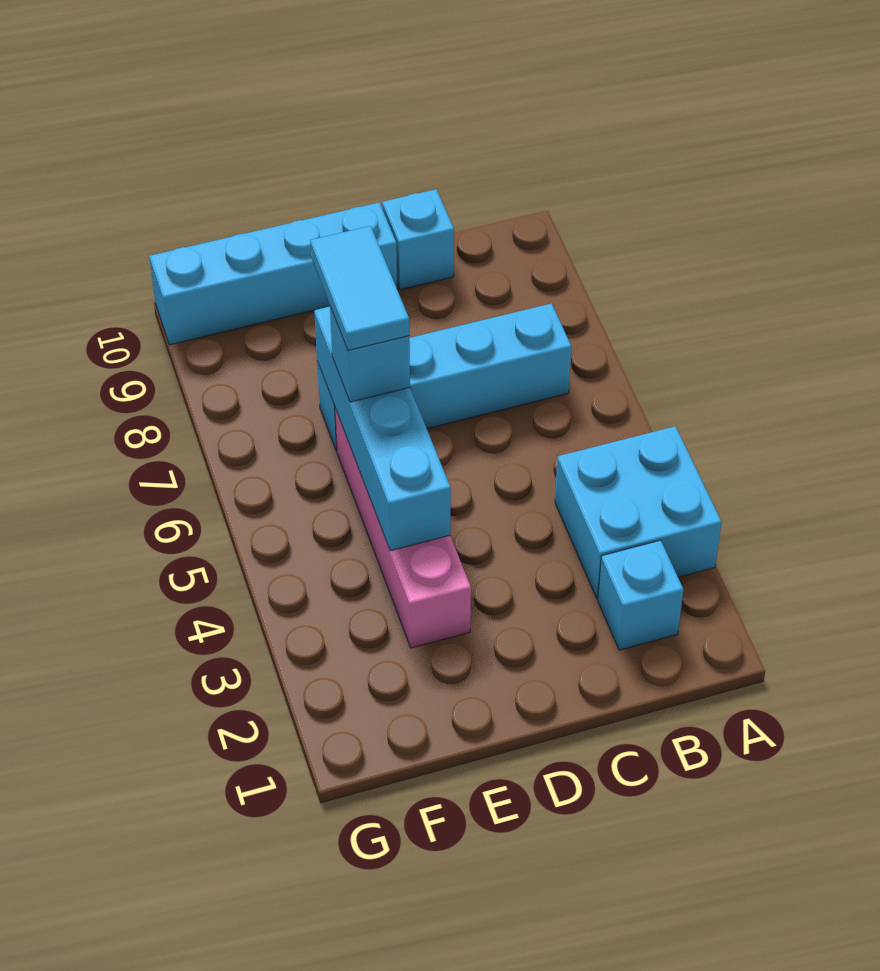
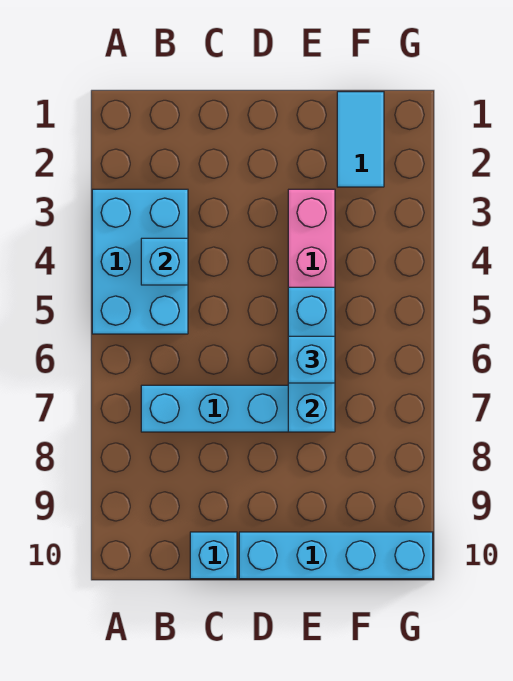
cyan brick A3:B4 level 1 -> cyan brick A3:B5 level 1
cyan brick B2 level 1 -> cyan brick B4 level 2
cyan brick E4:E7 level 2 -> cyan brick E5:E7 level 2
cyan tile E6:E7 level 4 -> cyan tile F1:F2 level 1

